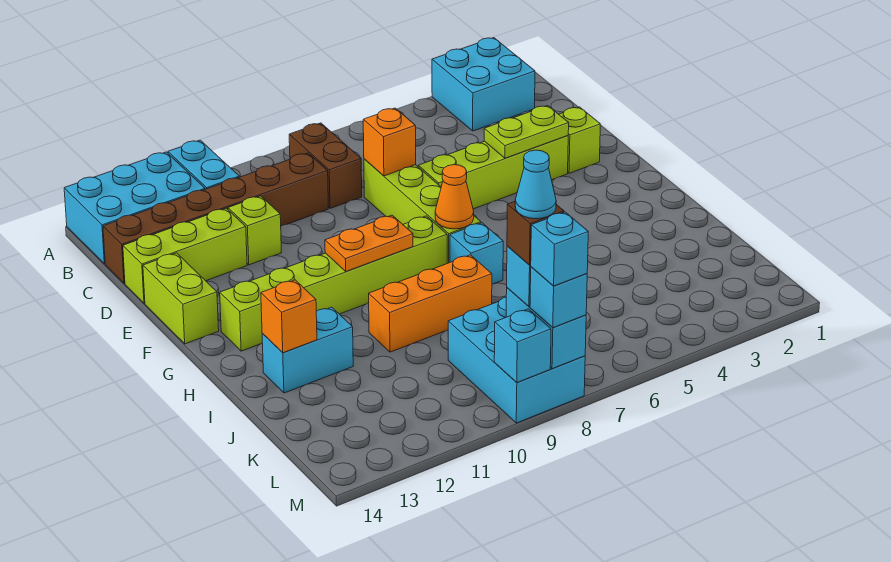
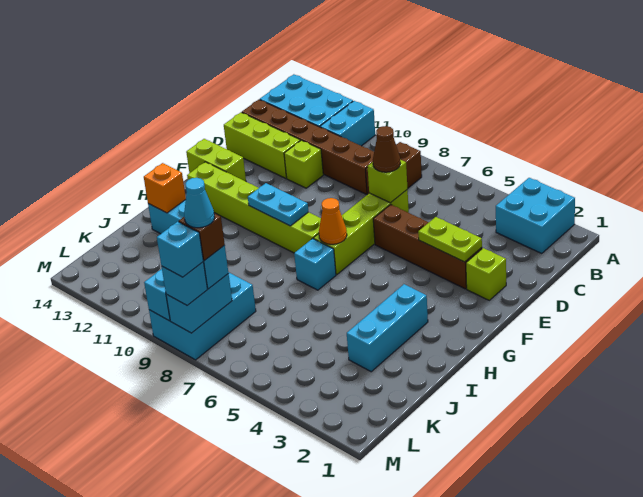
orange brick D7 level 2 -> lime brick D7 level 2
none -> brown cone D7 level 3
lime brick E3:E6 level 1 -> brown brick E3:E6 level 1
lime brick E14:F14 level 1 -> lime brick F13:F14 level 1
orange plate G9:G10 level 2 -> cyan plate G9:G10 level 2
none -> cyan brick H3:J3 level 1
orange brick I8:I10 level 1 -> none

